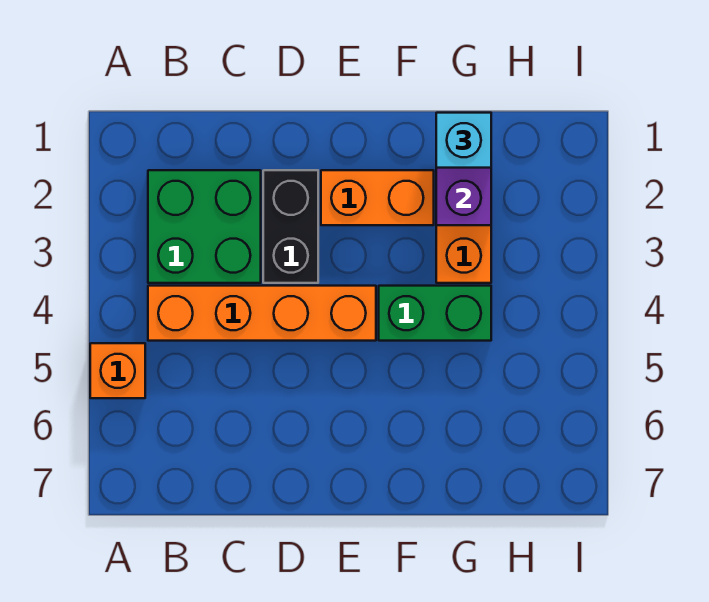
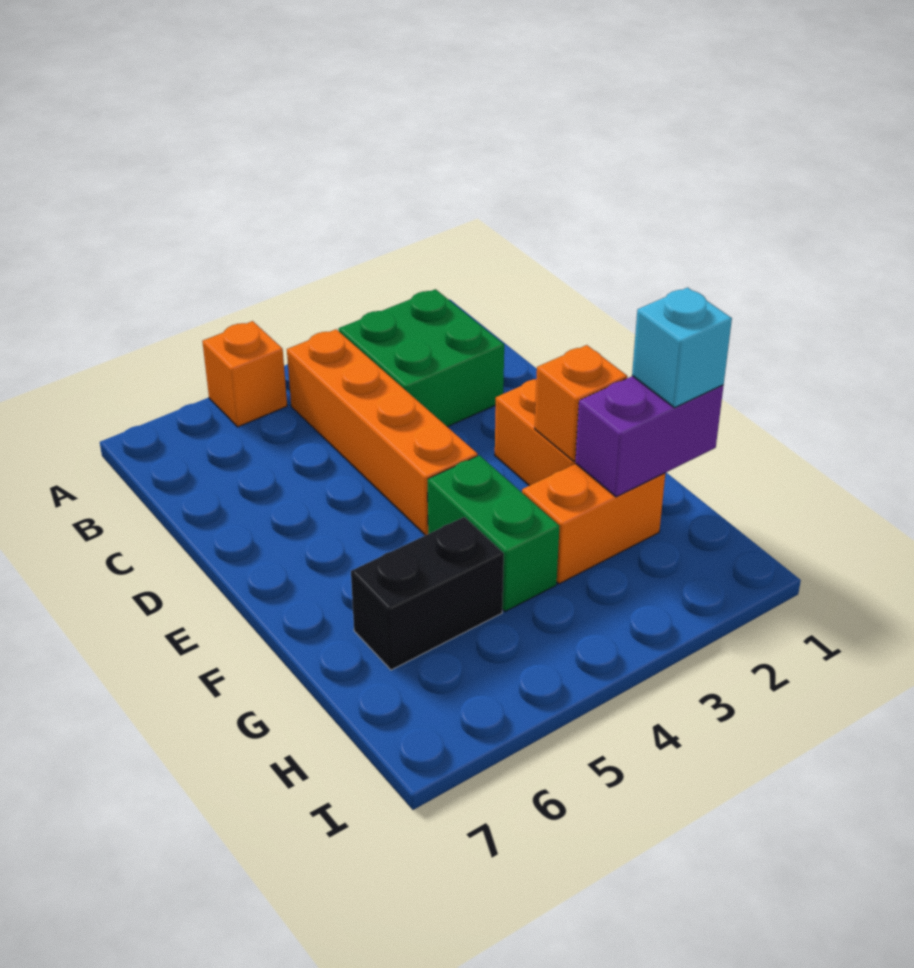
black brick D2:D3 level 1 -> black brick G5:G6 level 1
none -> orange brick F2 level 2

